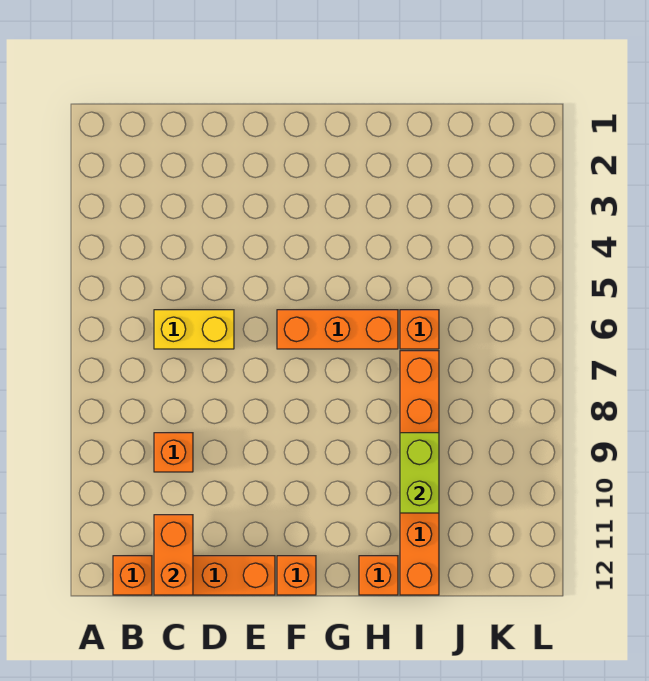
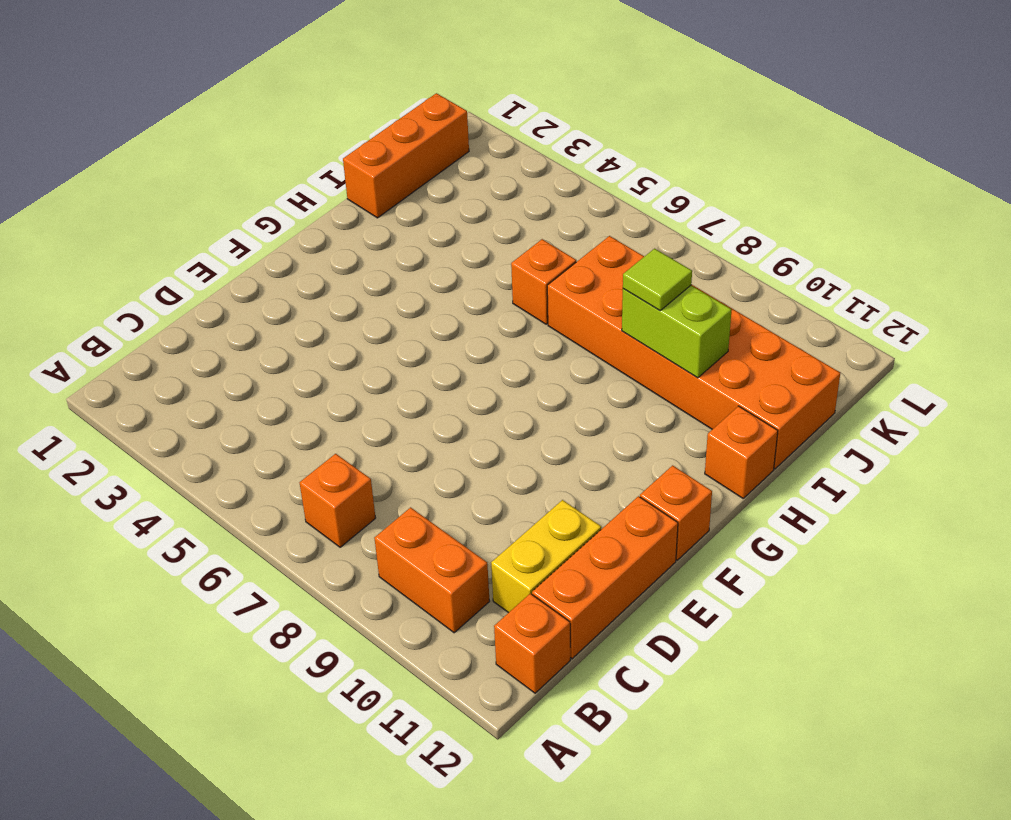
yellow brick C6:D6 level 1 -> yellow brick C11:D11 level 1
orange brick C9 level 1 -> orange brick B7 level 1
orange brick C11:C12 level 2 -> orange brick B9:B10 level 1
orange brick F6:H6 level 1 -> orange brick I1:K1 level 1
orange brick I7:I12 level 1 -> orange brick I7:J12 level 1
none -> lime tile I9 level 3

